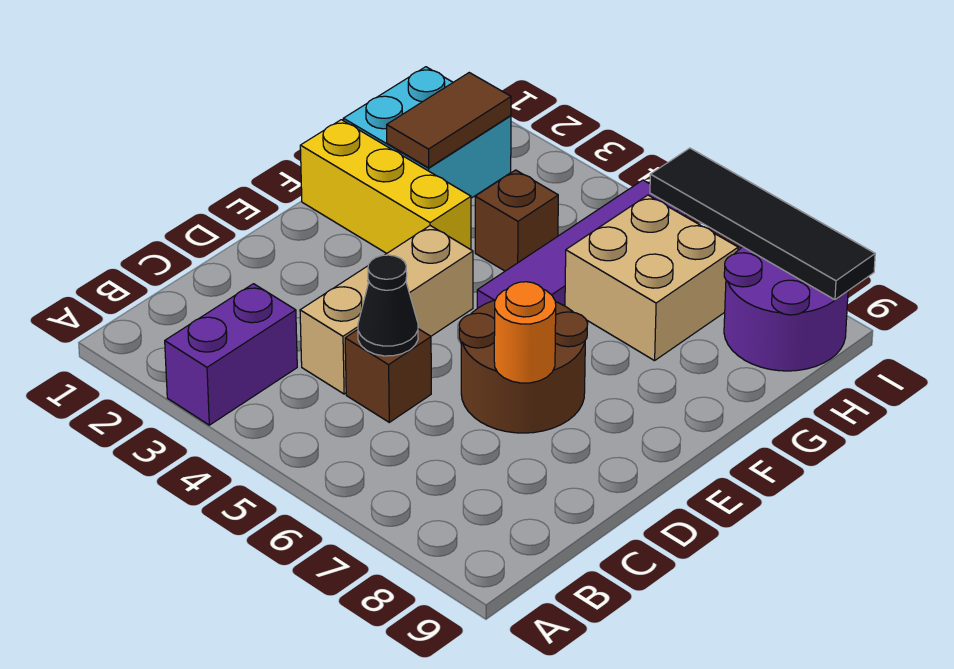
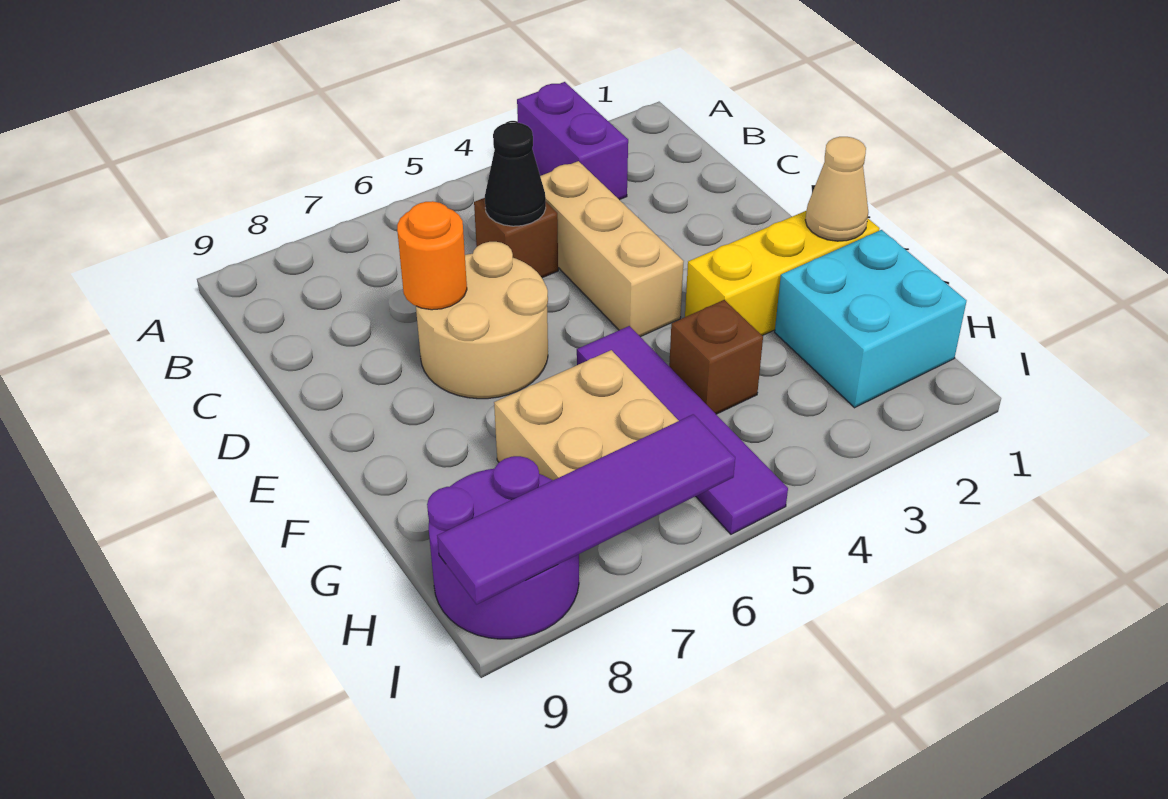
brown round brick D6:E7 level 1 -> tan round brick D6:E7 level 1
none -> tan cone F1 level 2
brown tile G2:H2 level 2 -> none
black tile I6:I9 level 2 -> purple tile I6:I9 level 2

